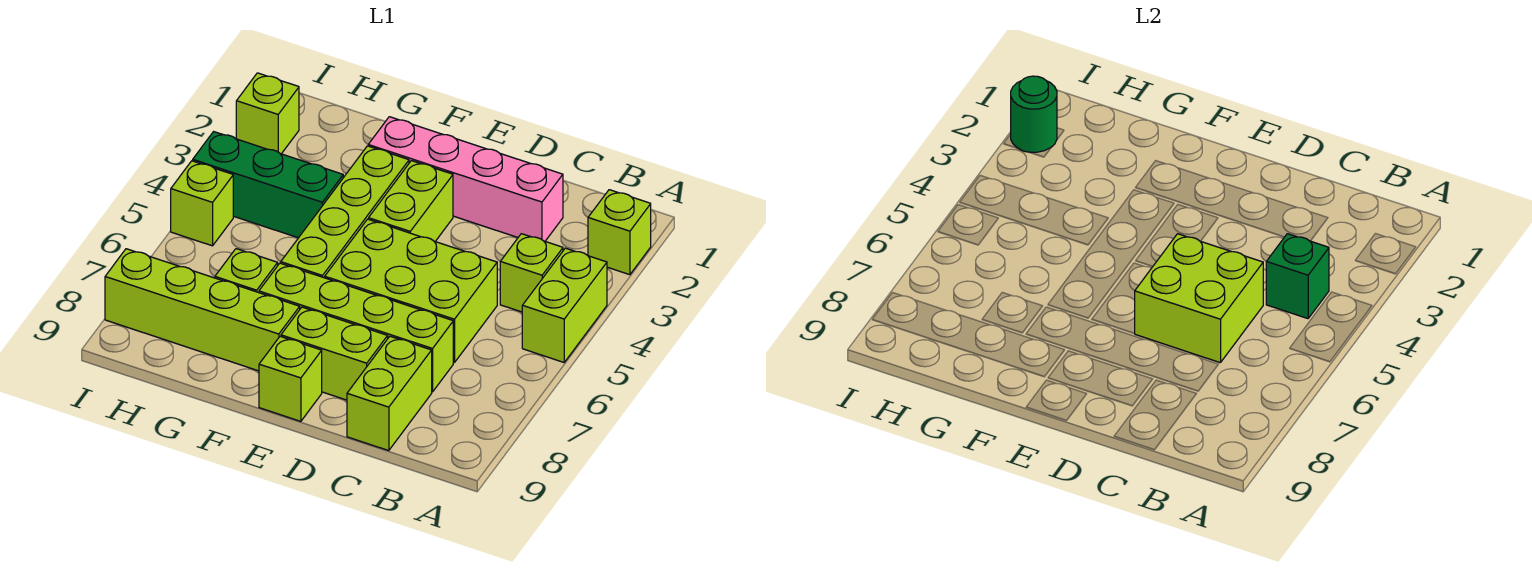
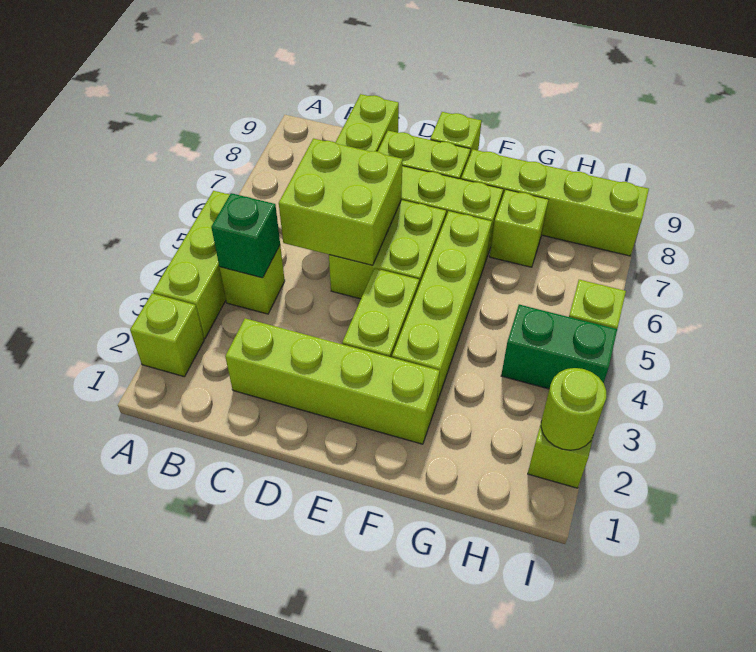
lime brick A4:A5 level 1 -> lime brick A3:A5 level 1
pink brick C2:F2 level 1 -> lime brick C2:F2 level 1
lime brick C5:E6 level 1 -> lime brick D5:E6 level 1
green brick G4:I4 level 1 -> green brick H4:I4 level 1
green round brick I2 level 2 -> lime round brick I2 level 2

